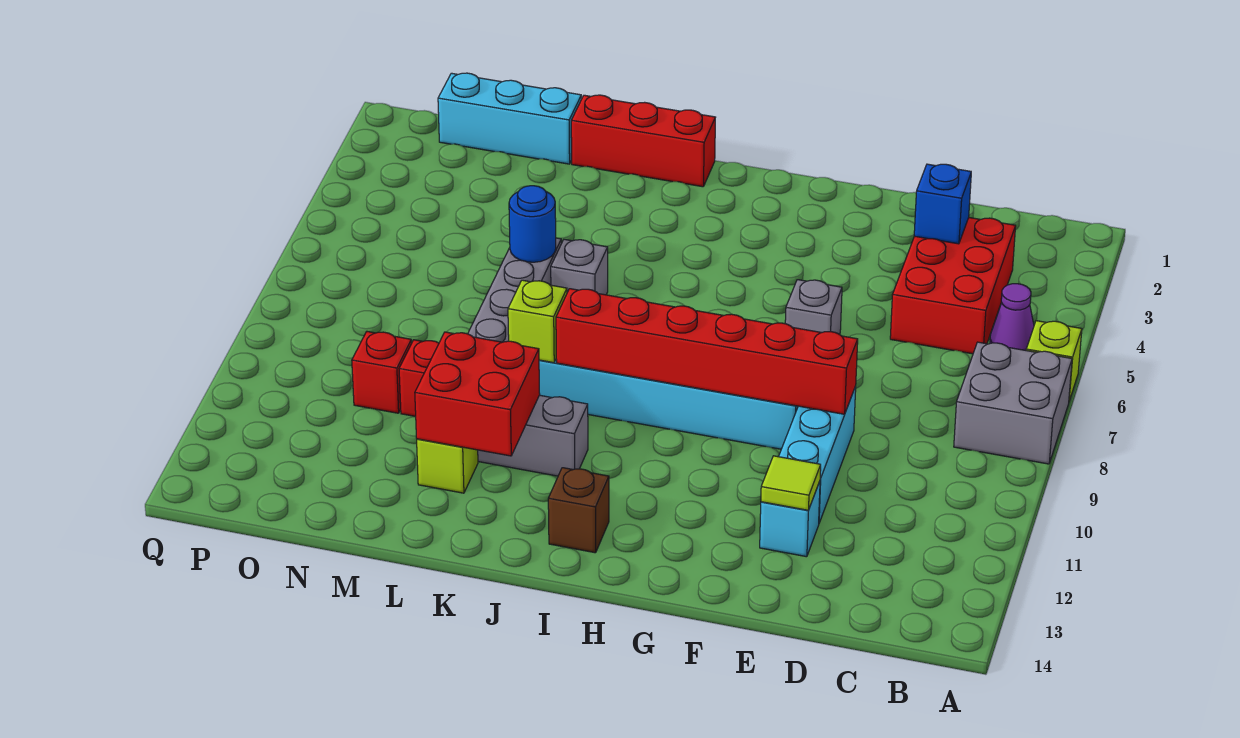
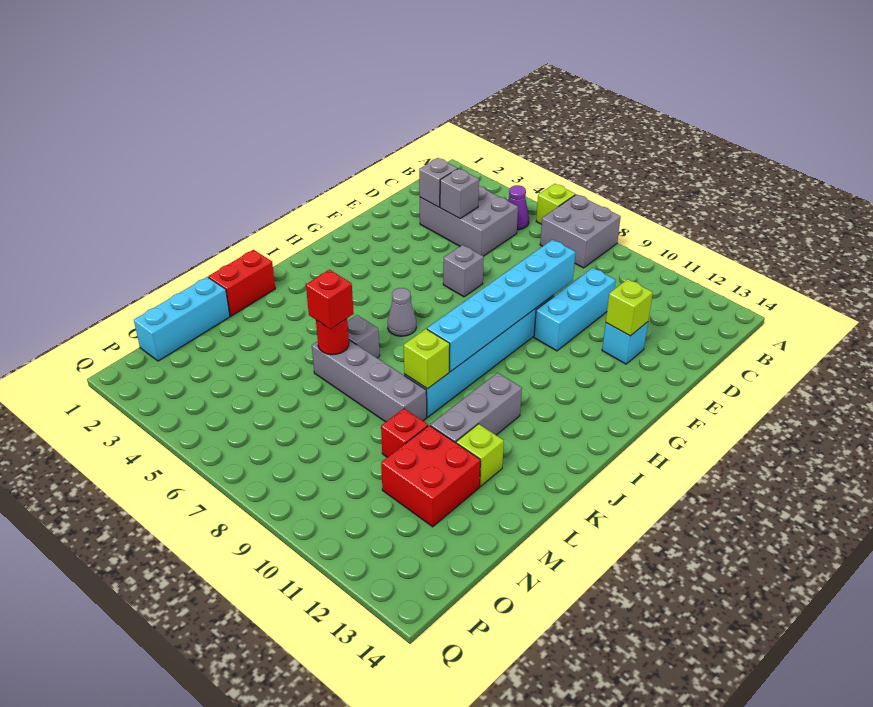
red brick C3:D5 level 1 -> grey brick C3:D5 level 1
blue brick D3 level 2 -> grey brick D3 level 2
none -> grey brick D4 level 2
cyan brick E9:E11 level 1 -> cyan brick D10:F10 level 1
red brick E9:J9 level 2 -> cyan brick E9:J9 level 2
lime tile E12 level 2 -> lime brick E12 level 2
none -> grey cone I6 level 1
brown brick I13 level 1 -> none
red brick J1:L1 level 1 -> red brick K1:L1 level 1
red brick K11:L12 level 2 -> red brick M11:N12 level 1
blue round brick L6 level 2 -> red round brick L6 level 2
red brick N10 level 1 -> red brick L6 level 3

